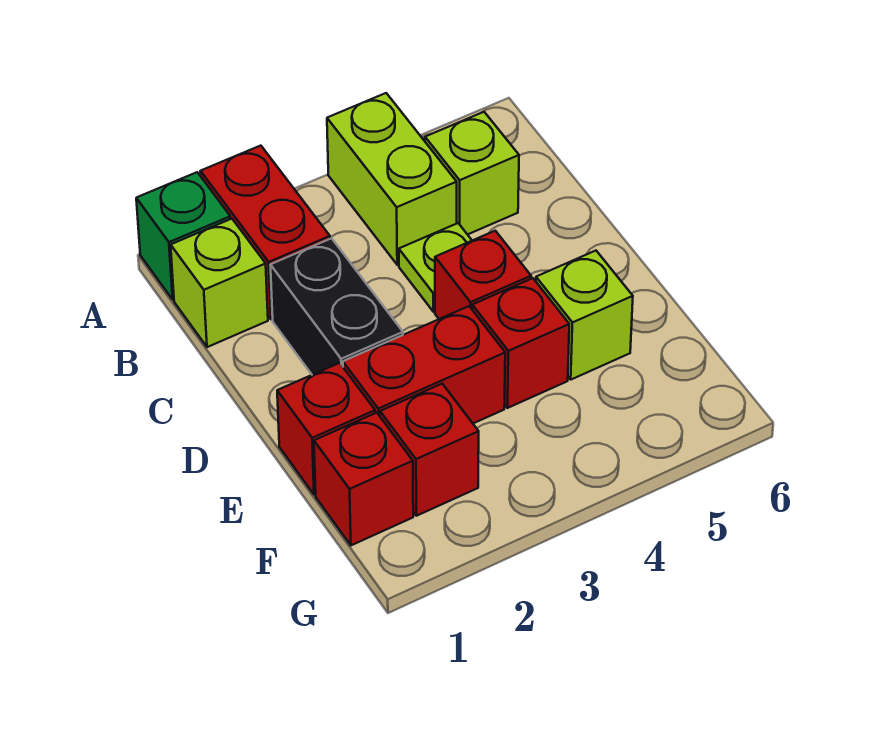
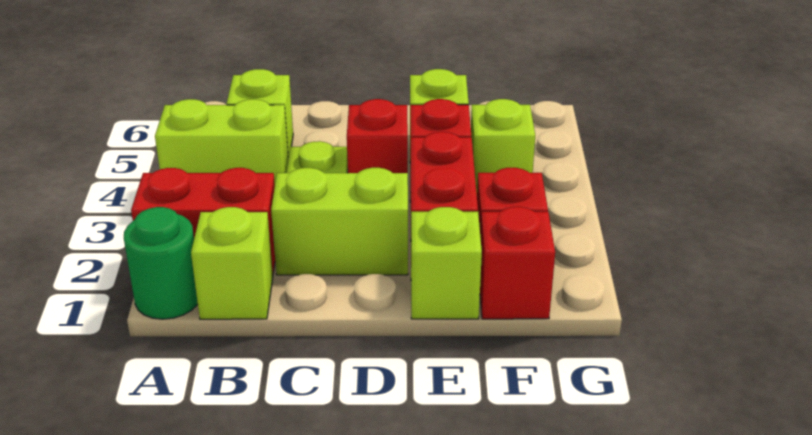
green brick A1 level 1 -> green round brick A1 level 1
black brick C2:D2 level 1 -> lime brick C2:D2 level 1
red brick E1 level 1 -> lime brick E1 level 1
none -> lime brick F4 level 1

